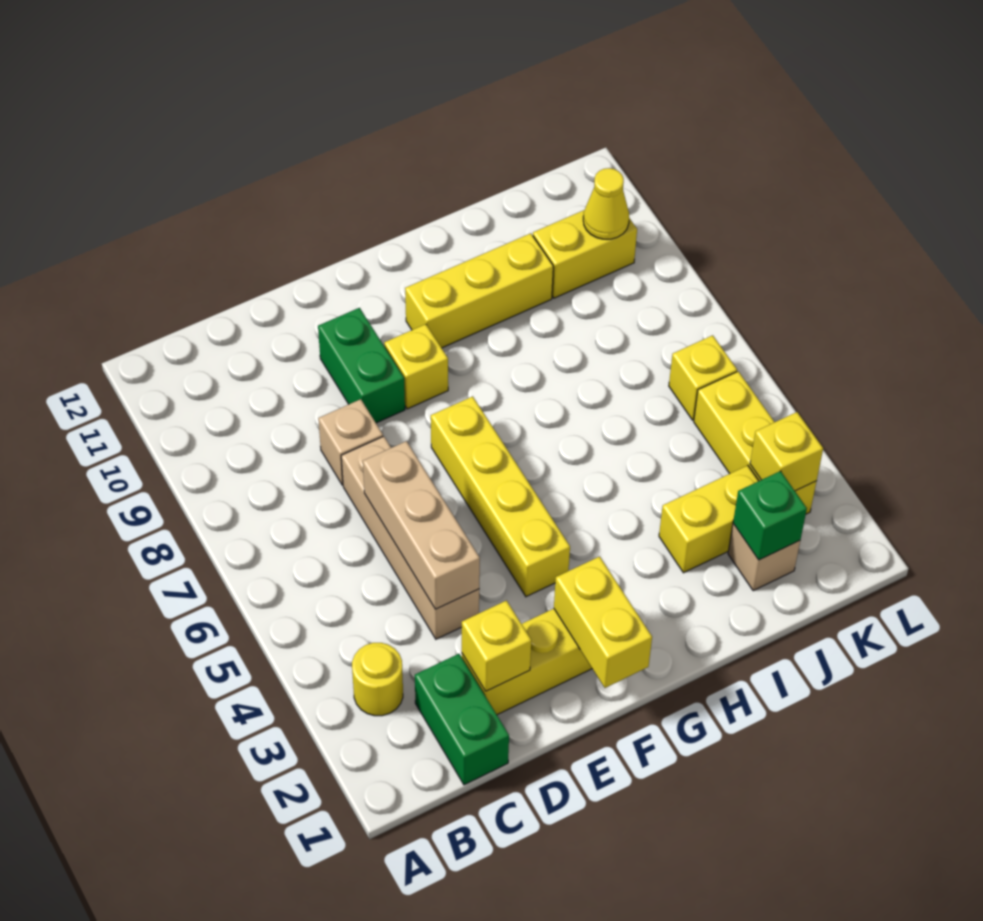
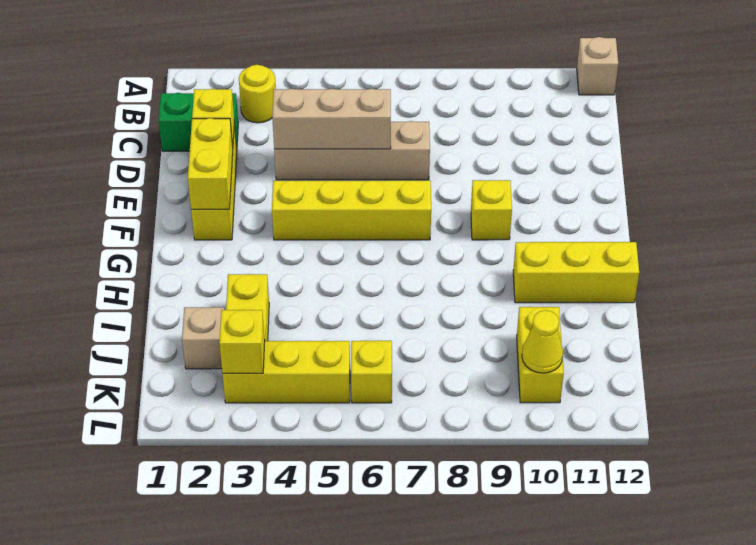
tan brick D8 level 1 -> tan brick A12 level 1
green brick E9:E10 level 1 -> none
yellow brick F1:F2 level 2 -> yellow brick E2:F2 level 2
yellow brick G10:I10 level 1 -> yellow brick H10:H12 level 1
green brick J2 level 2 -> none

